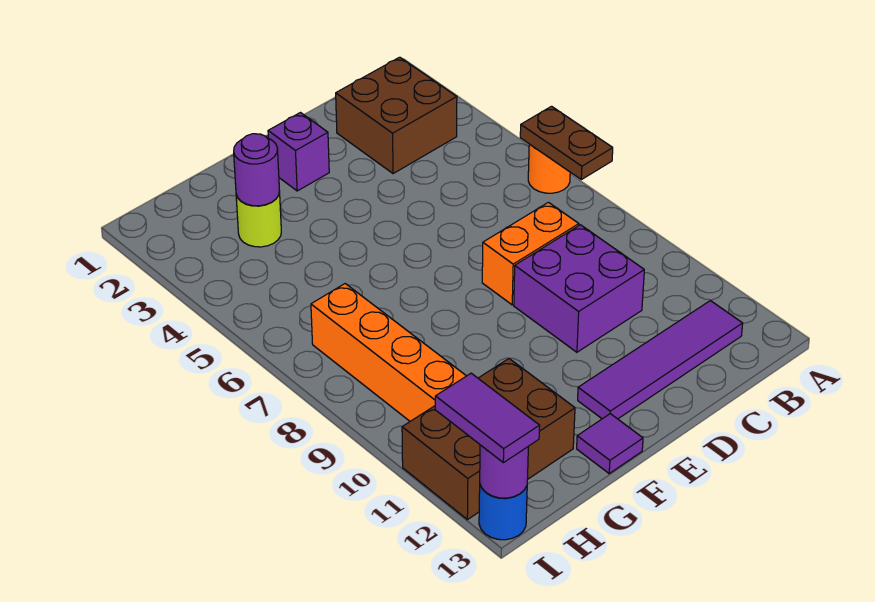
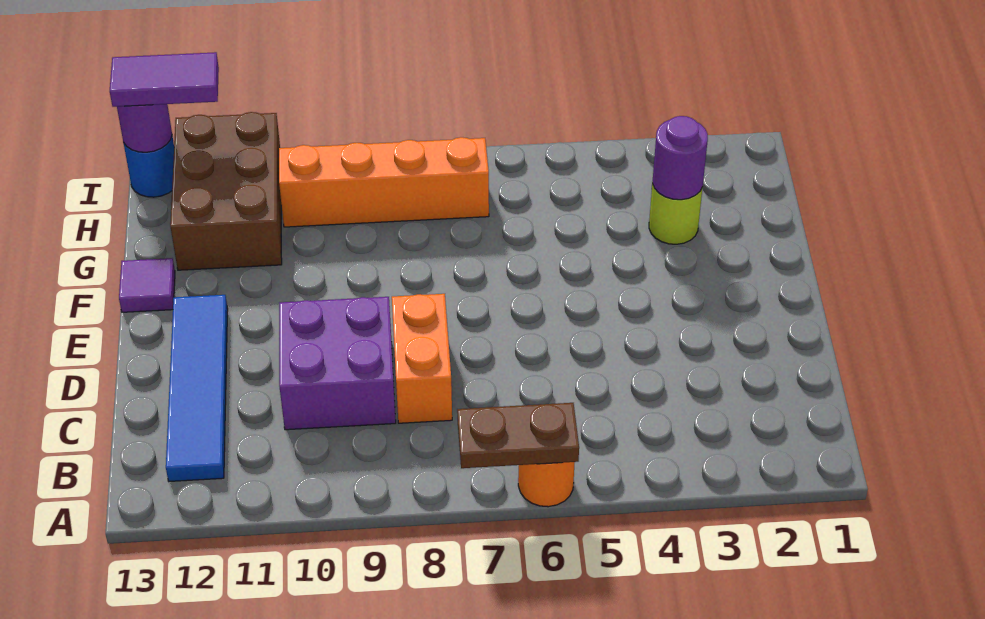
brown brick B2:C3 level 1 -> none
purple tile B12:E12 level 1 -> blue tile B12:E12 level 1
purple brick E2 level 1 -> none

